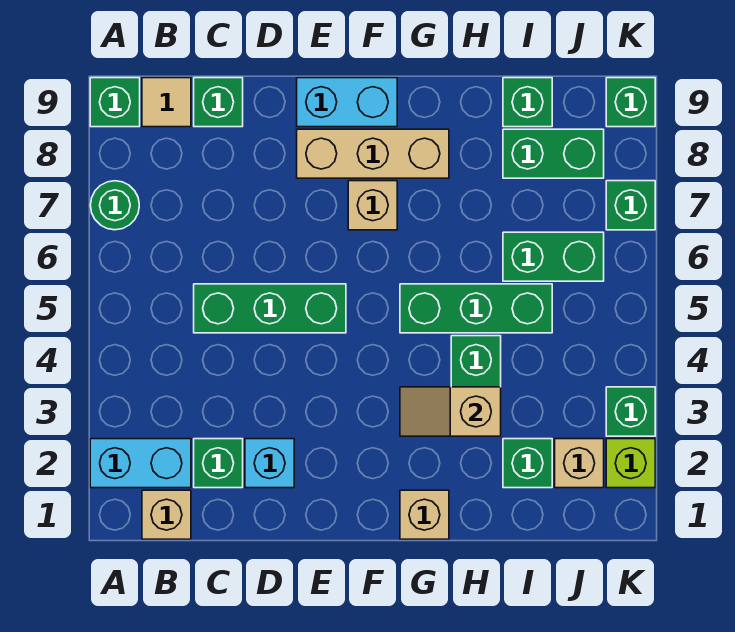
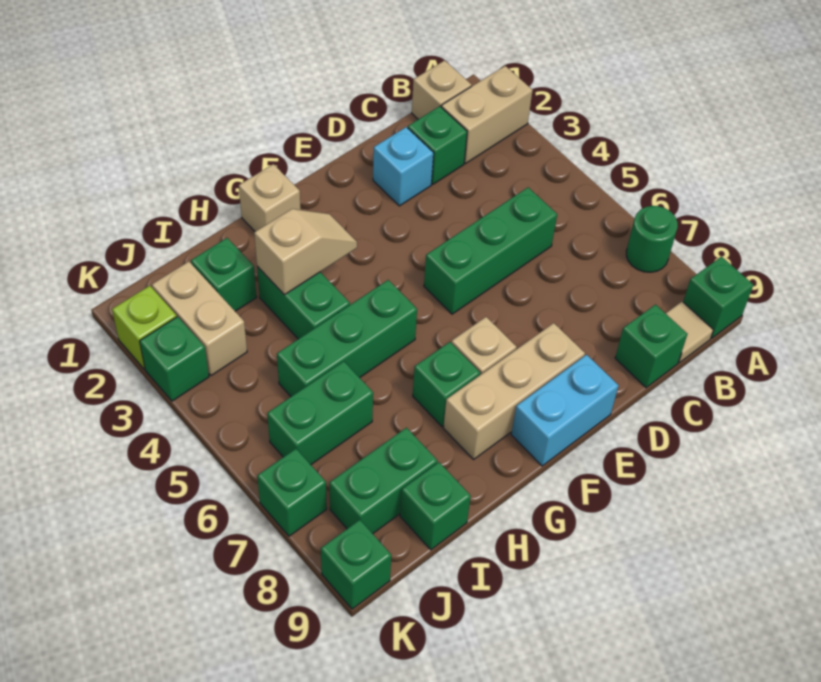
cyan brick A2:B2 level 1 -> tan brick A2:B2 level 1
none -> green brick G7 level 1
tan brick J2 level 1 -> tan brick J2:J3 level 1

